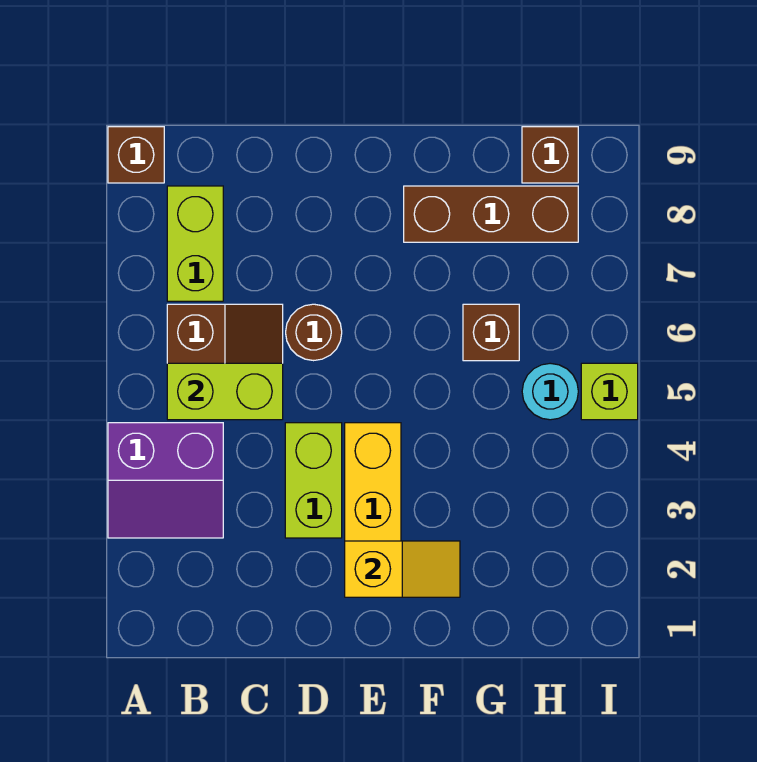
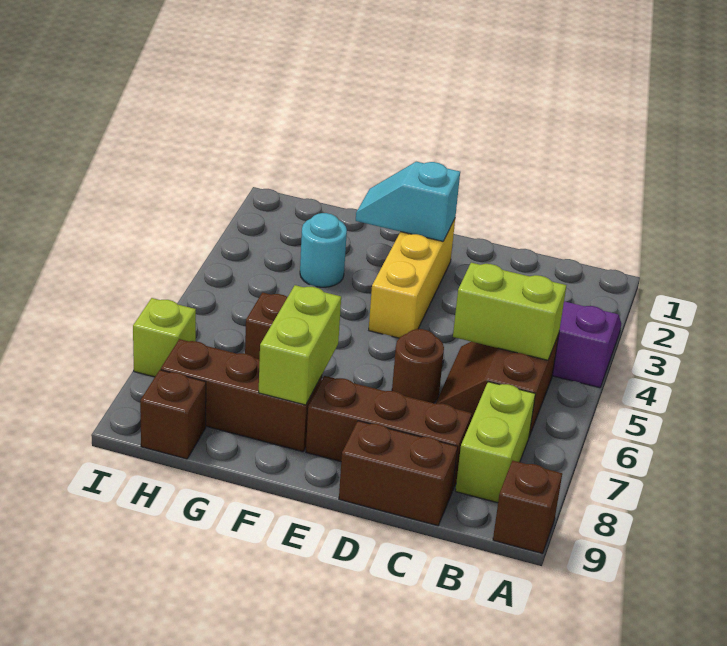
none -> brown brick C8:E8 level 1
none -> brown brick C9:D9 level 1
lime brick D3:D4 level 1 -> lime brick F7:F8 level 2
yellow slope E2:F2 level 2 top E -> cyan slope E2:F2 level 2 top E
cyan round brick H5 level 1 -> cyan round brick G3 level 1
lime brick I5 level 1 -> lime brick I7 level 1

